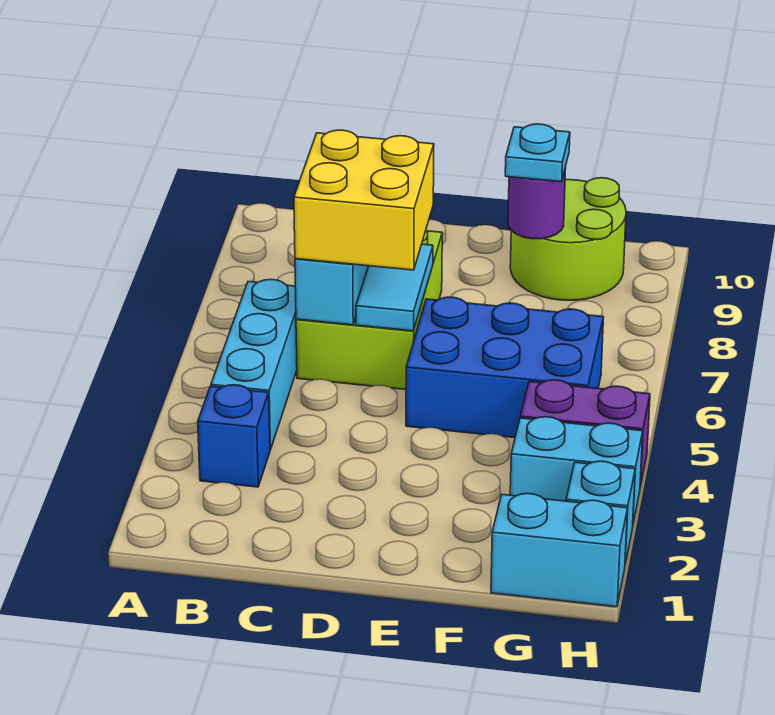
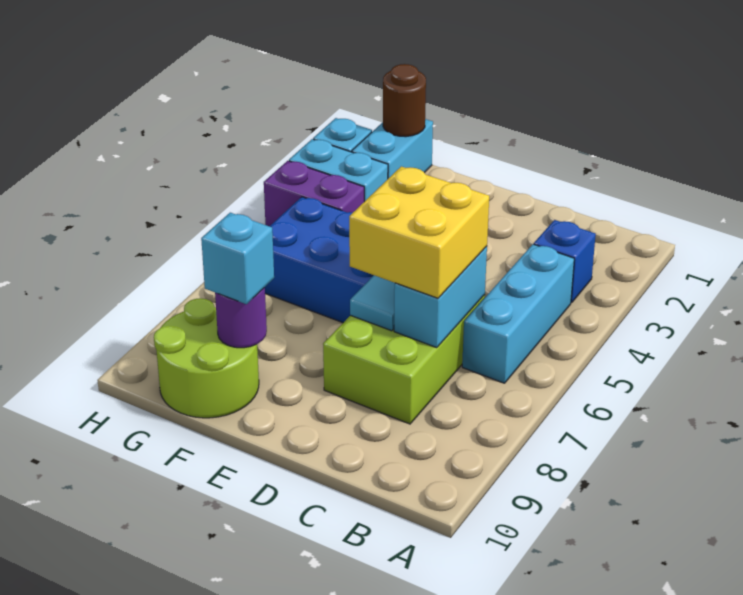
cyan plate F9 level 3 -> cyan brick F9 level 3
cyan brick G1:H1 level 1 -> cyan brick G1:G2 level 1
none -> brown round brick G1 level 2

